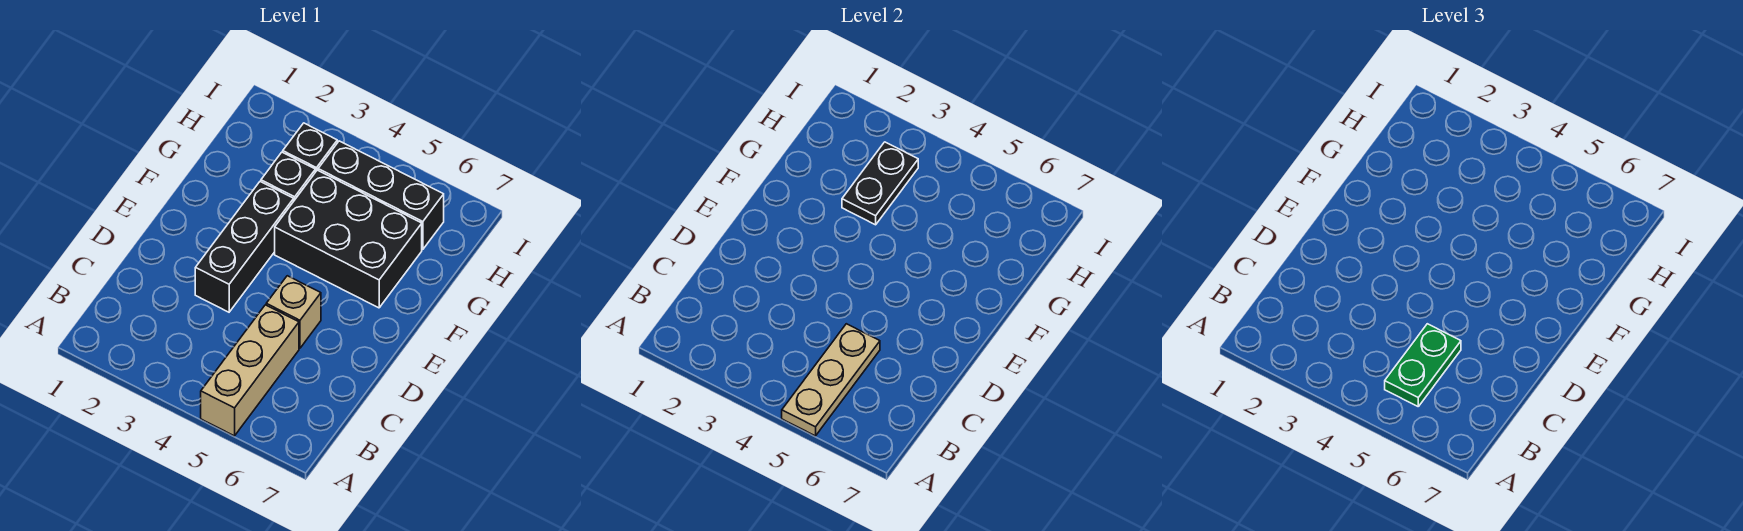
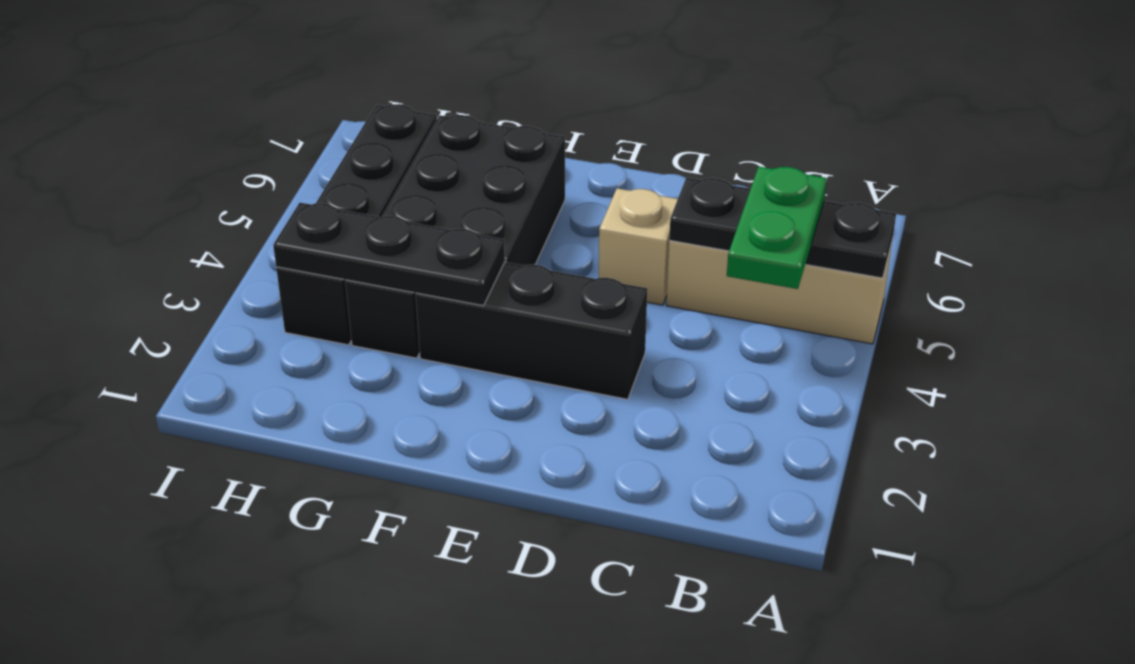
tan plate A5:C5 level 2 -> black plate A5:C5 level 2
green plate B5:C5 level 3 -> green plate B4:B5 level 3
black plate G3:H3 level 2 -> black plate F3:H3 level 2

